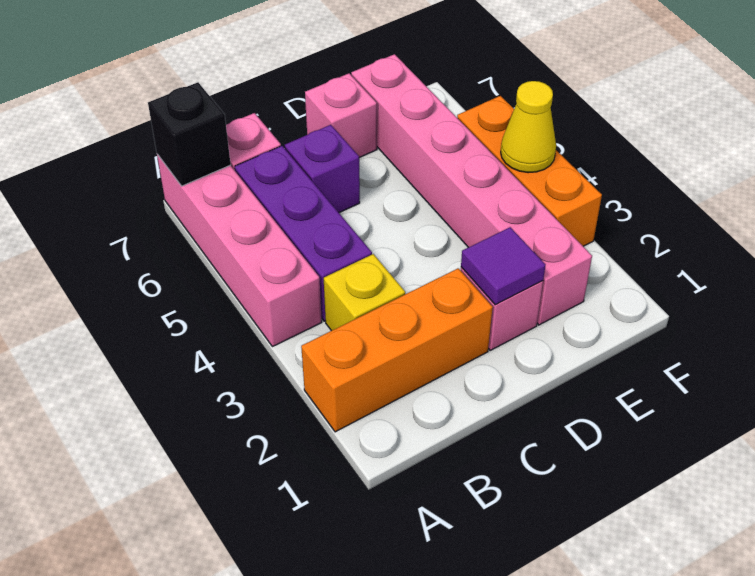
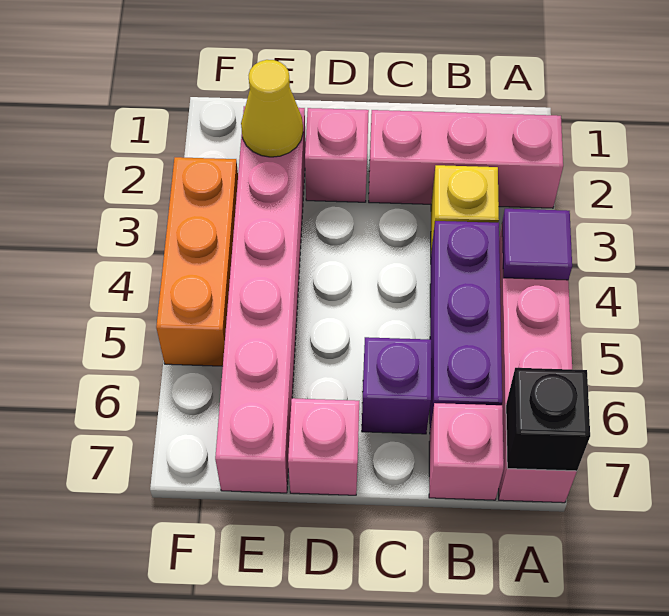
orange brick A2:C2 level 1 -> pink brick A2:C2 level 1
purple tile D2 level 2 -> purple tile A4 level 2
yellow cone F4 level 2 -> yellow cone E2 level 2

